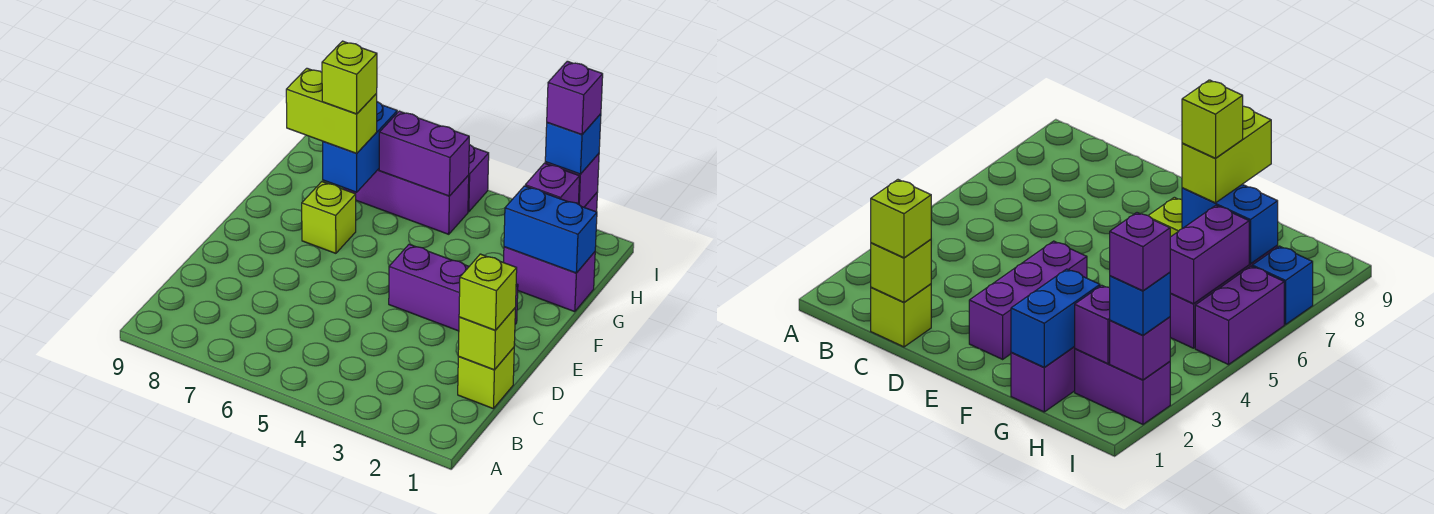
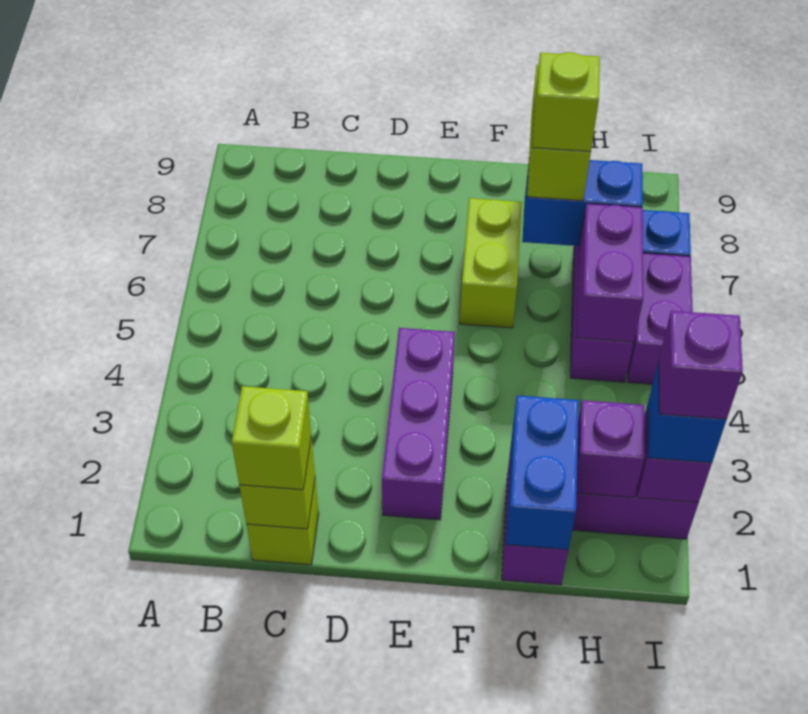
lime brick F7 level 1 -> lime brick F6:F7 level 1

